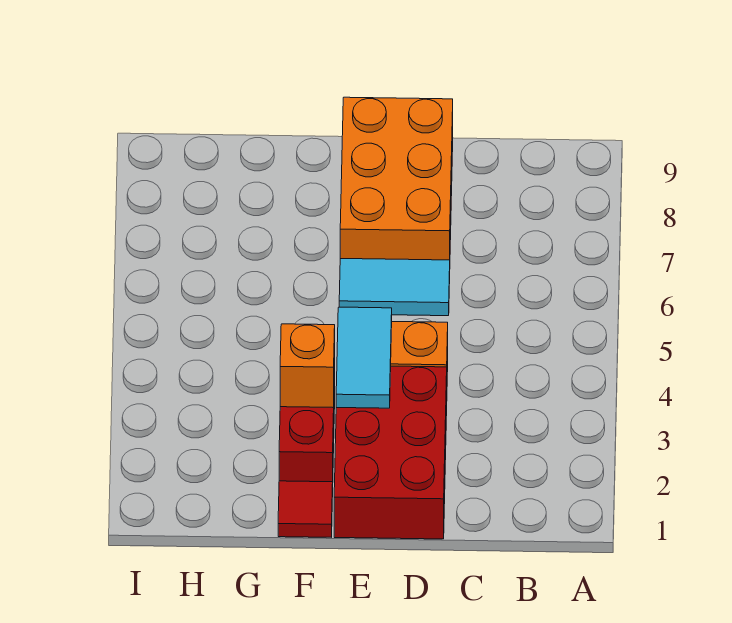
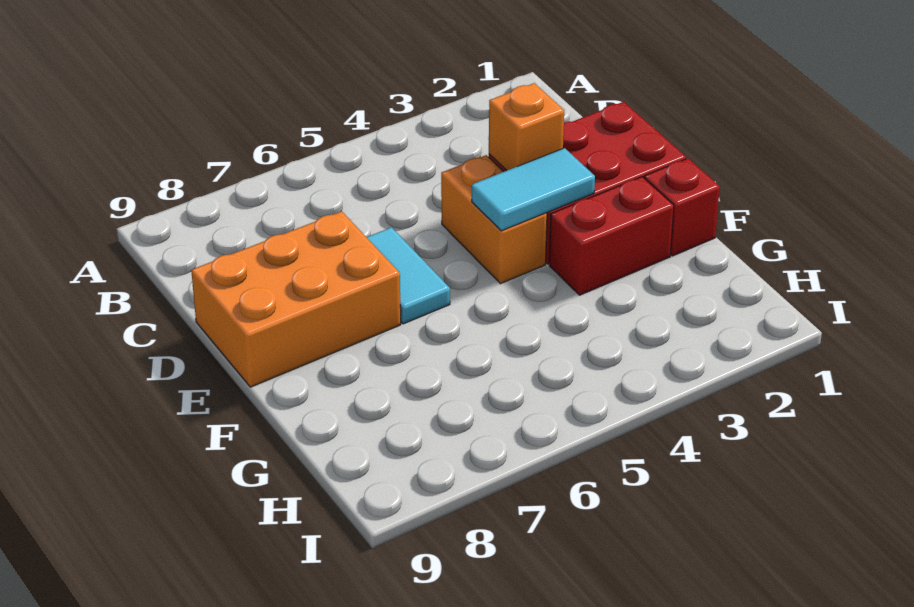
red tile F1 level 1 -> red brick F1 level 1
orange brick F3 level 2 -> orange brick D3 level 2

